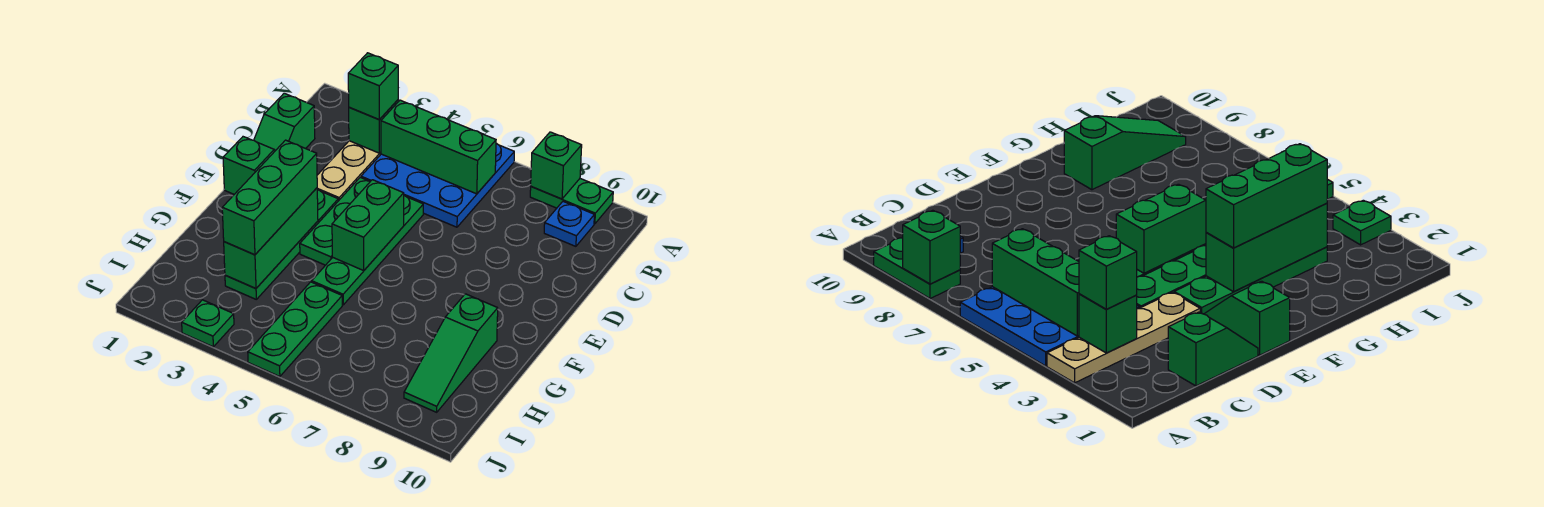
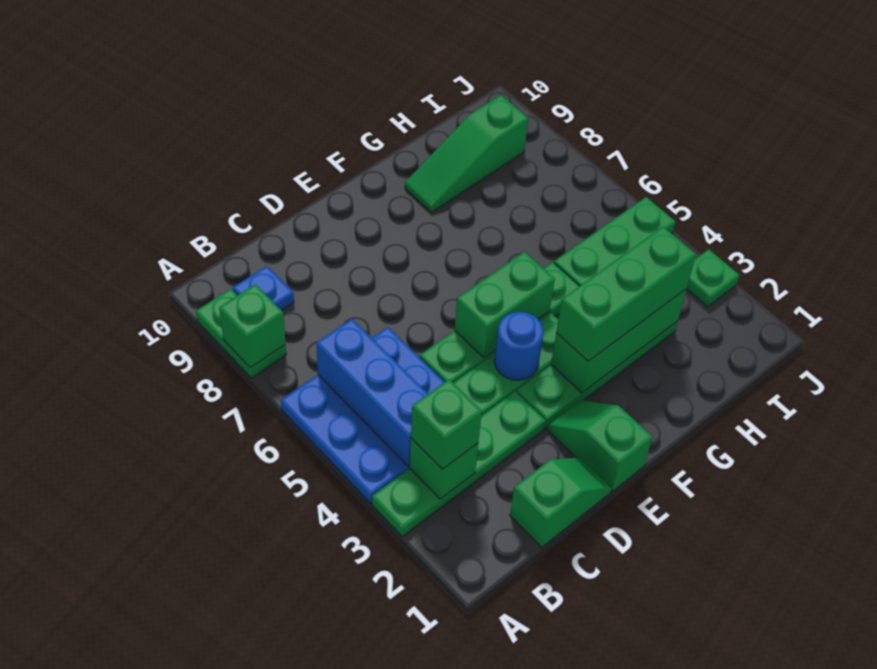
tan plate A3:D3 level 1 -> green plate A3:D3 level 1
green brick B4:B6 level 2 -> blue brick B4:B6 level 2
none -> blue round brick E4 level 2
green slope G9:I9 level 1 top G -> green slope G9:I9 level 1 top I

